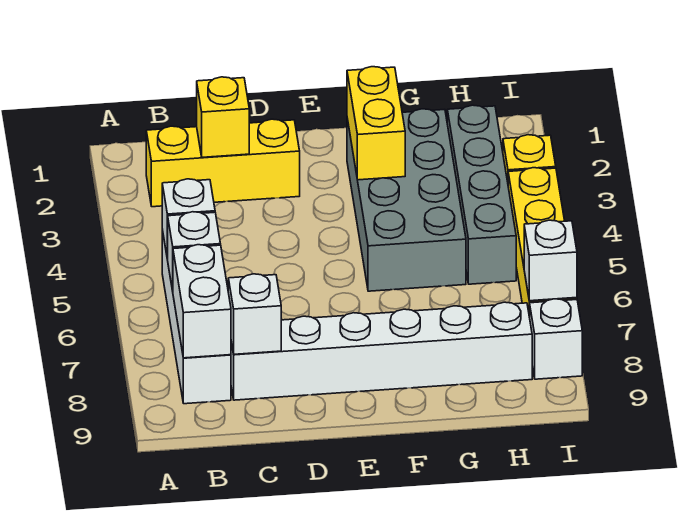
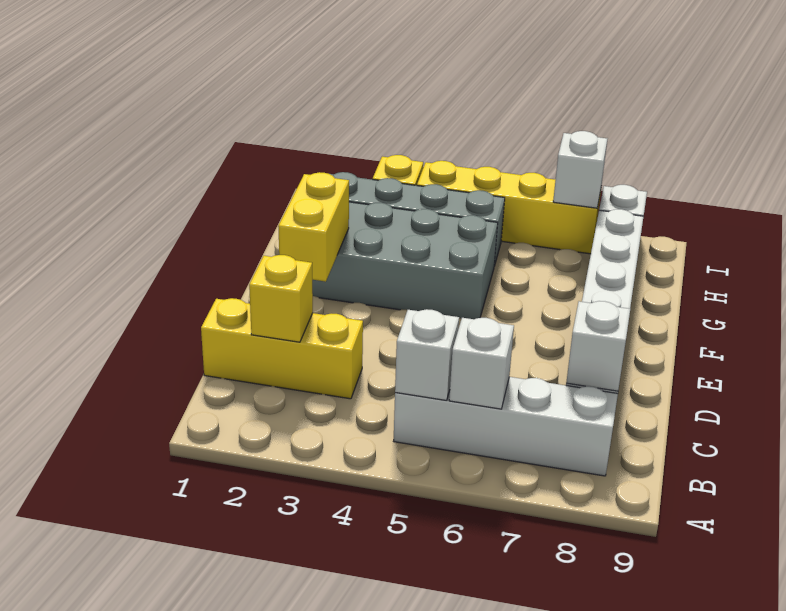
yellow brick B2:D2 level 1 -> yellow brick C1:C3 level 1
white brick B7:B8 level 2 -> none
yellow brick F2:F3 level 2 -> yellow brick E2:F2 level 2

